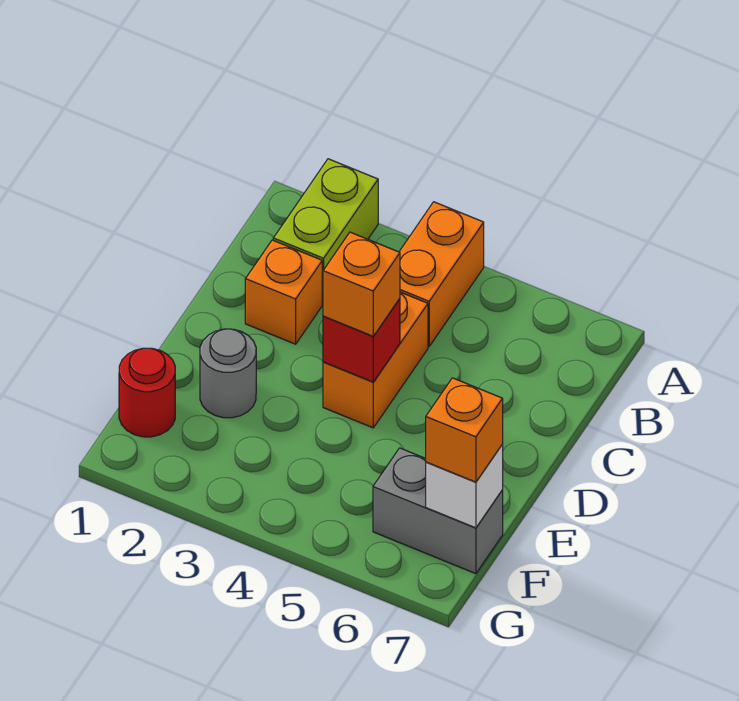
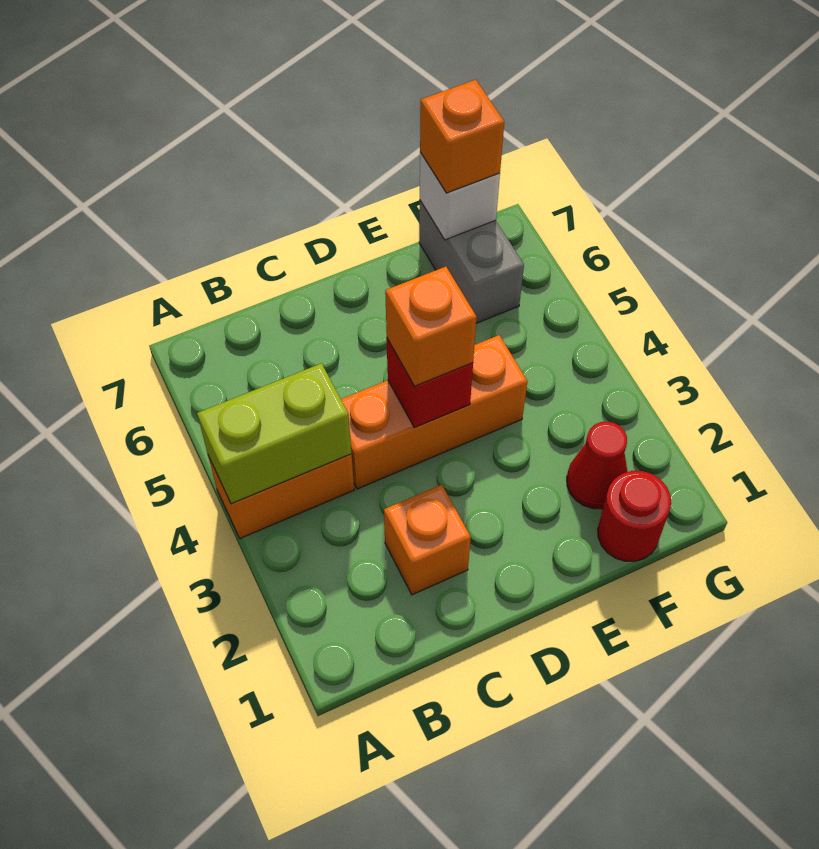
lime brick A2:B2 level 1 -> lime brick A4:B4 level 2
orange brick C4:D4 level 1 -> orange brick C4:E4 level 1
grey round brick E2 level 1 -> none
none -> red cone F2 level 1

